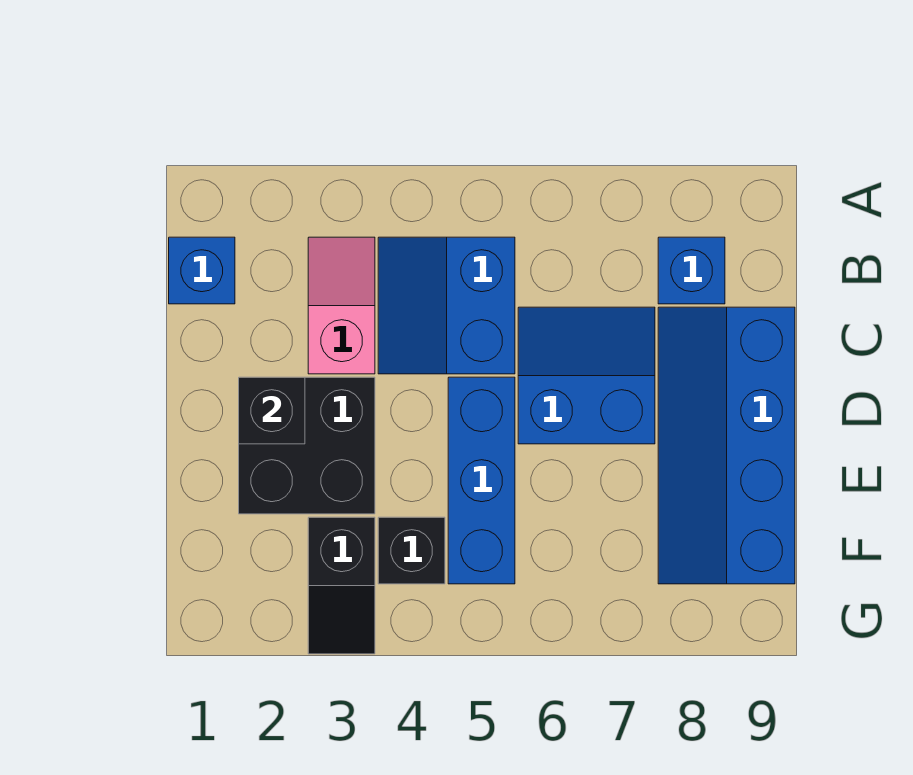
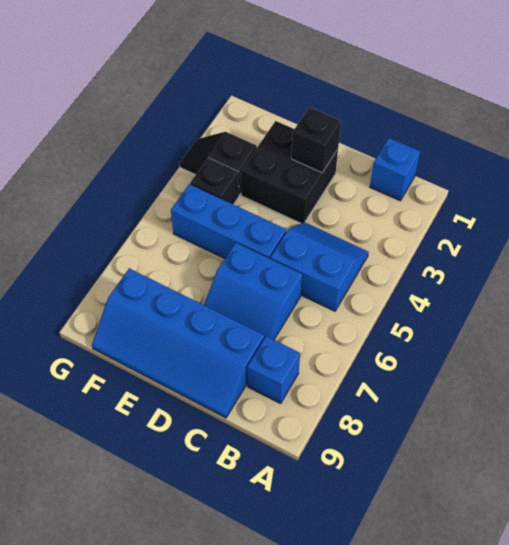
pink slope B3:C3 level 1 top C -> none
blue slope C6:D7 level 1 top D -> blue slope C6:D7 level 1 top 6
blue slope C8:F9 level 1 top 9 -> blue slope C8:F9 level 1 top 8

